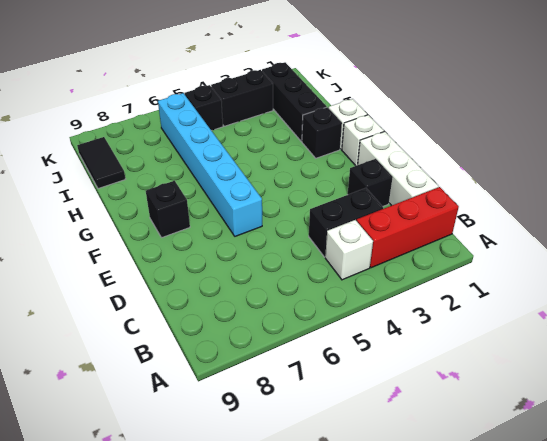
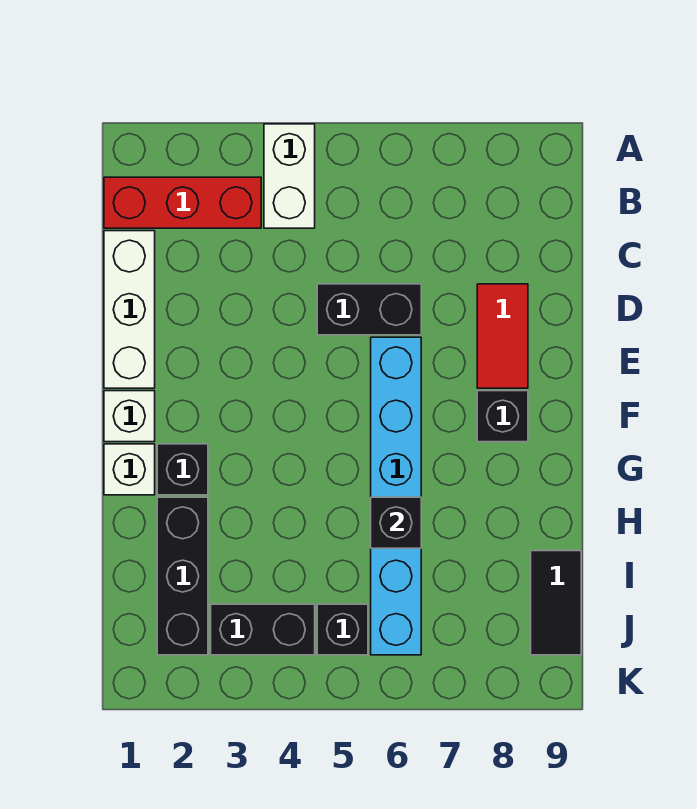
white brick B4 level 1 -> white brick A4:B4 level 1
black brick C3:C4 level 1 -> black brick D5:D6 level 1
black brick D2 level 1 -> black brick H6 level 2
none -> red tile D8:E8 level 1

